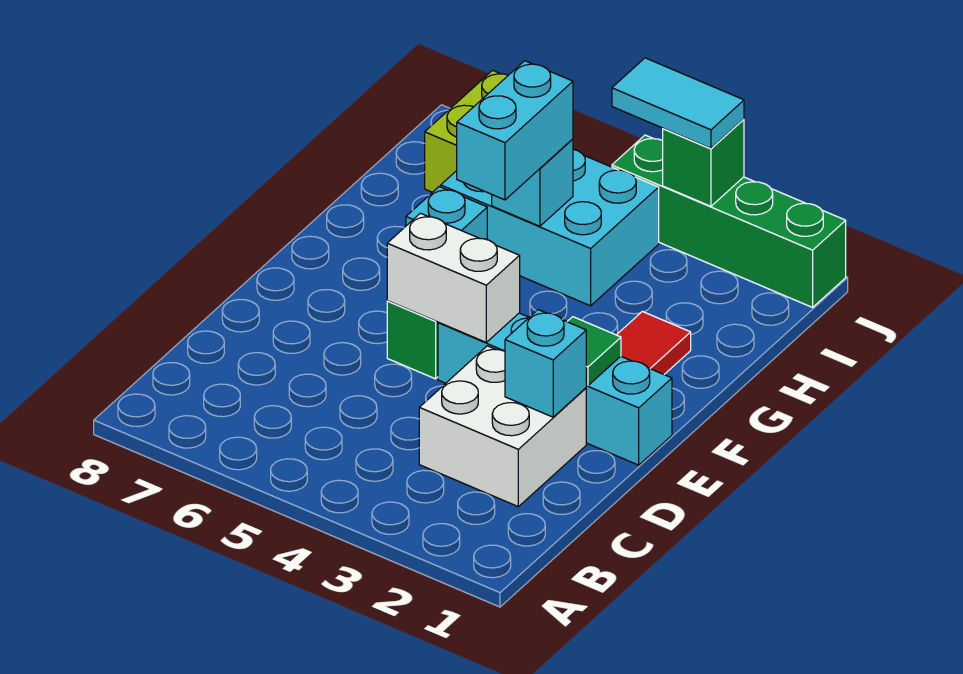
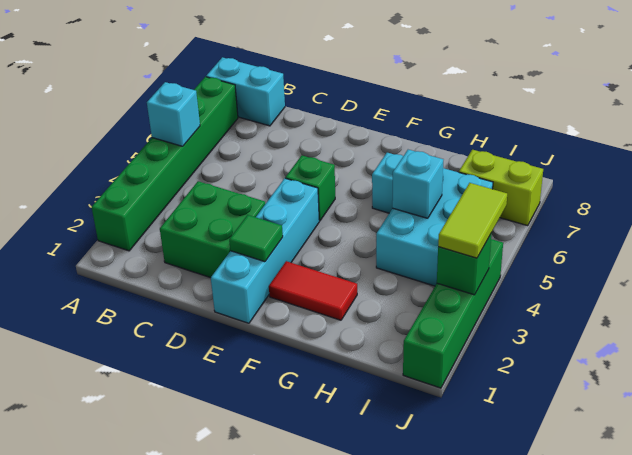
none -> green brick A2:A7 level 1
white brick C2:D3 level 1 -> green brick C2:D3 level 1
cyan brick D2 level 2 -> cyan brick A5 level 2
white brick E4:E5 level 2 -> none
cyan brick G5:H5 level 3 -> cyan brick A8:B8 level 1
cyan tile J3:J4 level 3 -> lime tile J3:J4 level 3

